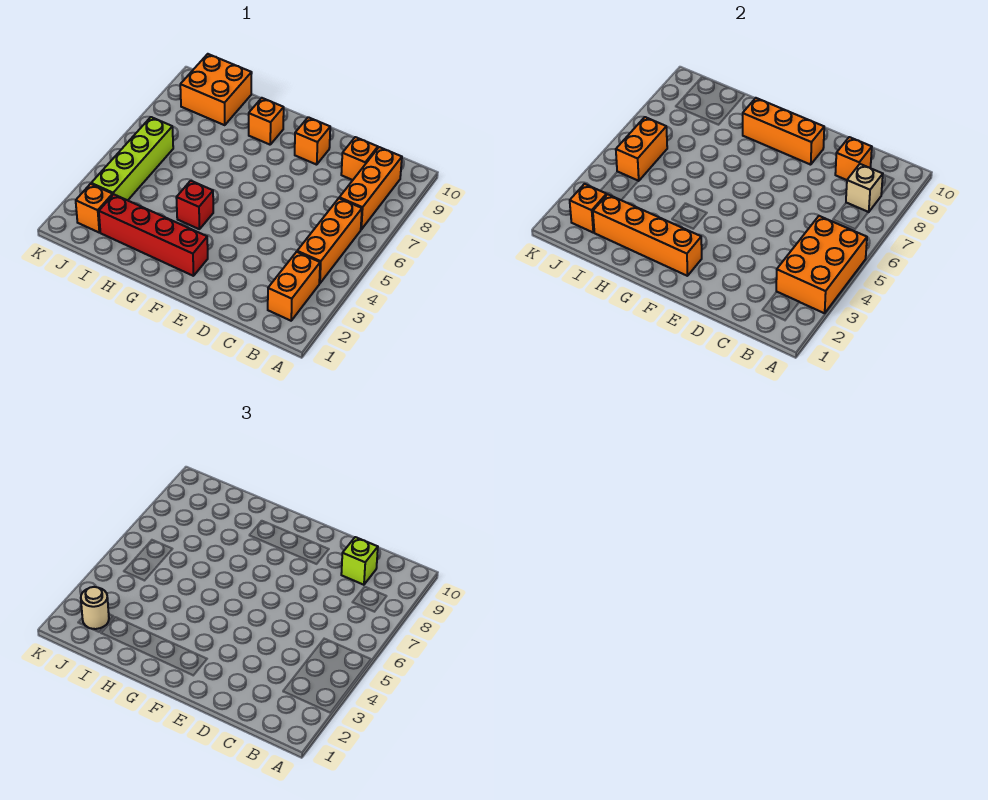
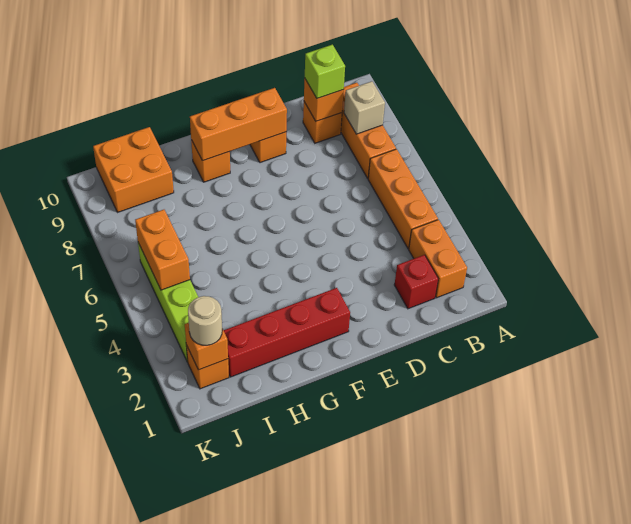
orange brick A3:B5 level 2 -> none
orange brick F2:I2 level 2 -> none
red brick G4 level 1 -> red brick C2 level 1

